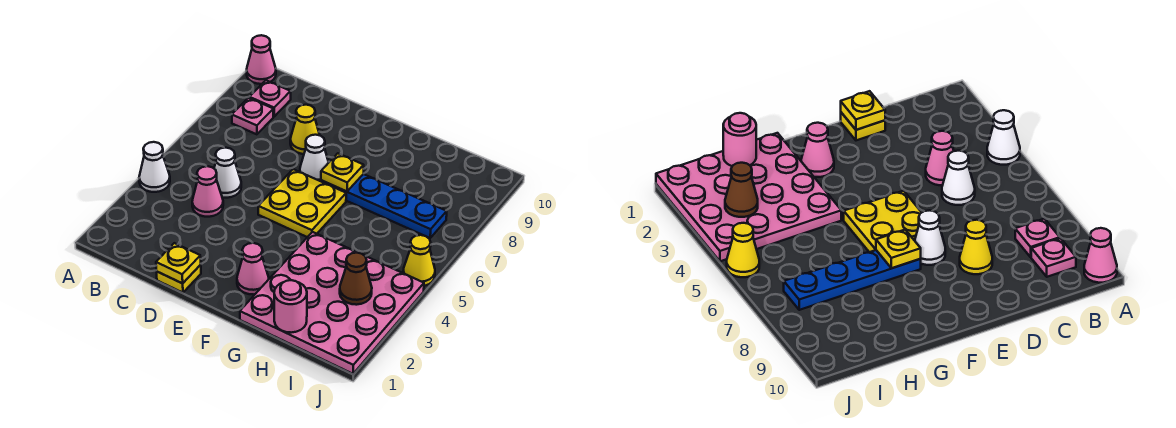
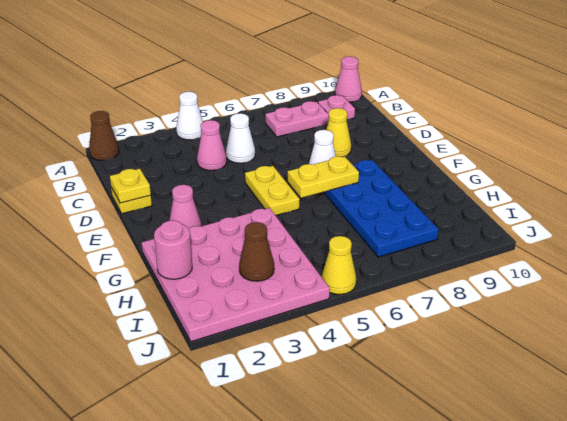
none -> brown cone A1 level 1
pink plate B8 level 1 -> pink plate B7:B8 level 1
yellow plate E5:F6 level 1 -> yellow plate E5:F5 level 1
blue plate F7:I7 level 1 -> blue plate F7:I8 level 1
yellow plate F7 level 2 -> yellow plate F6:F7 level 2

